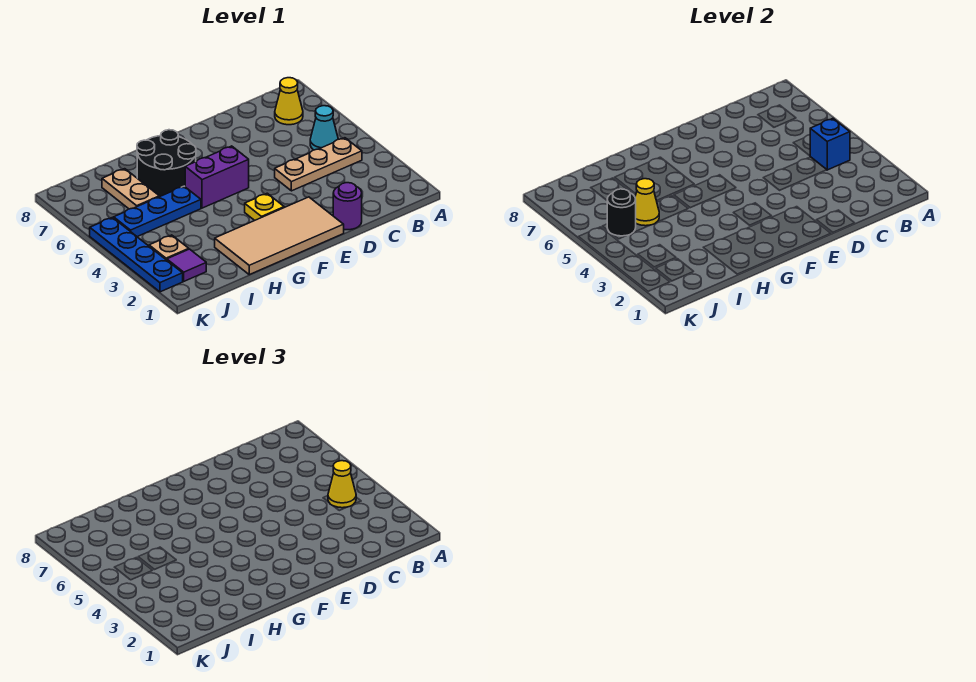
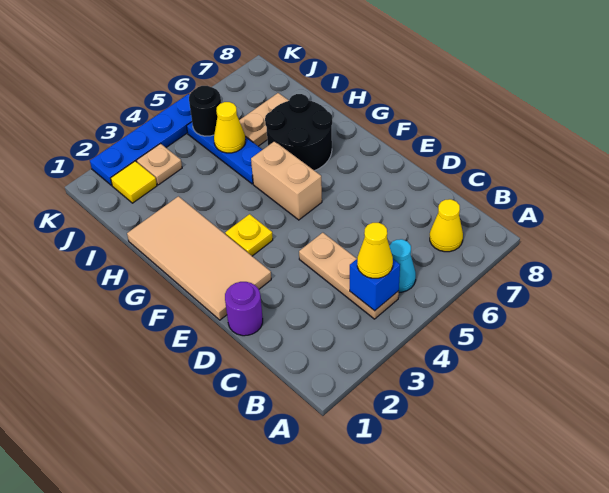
purple brick F5:G5 level 1 -> tan brick F5:G5 level 1
purple tile J2 level 1 -> yellow tile J2 level 1

